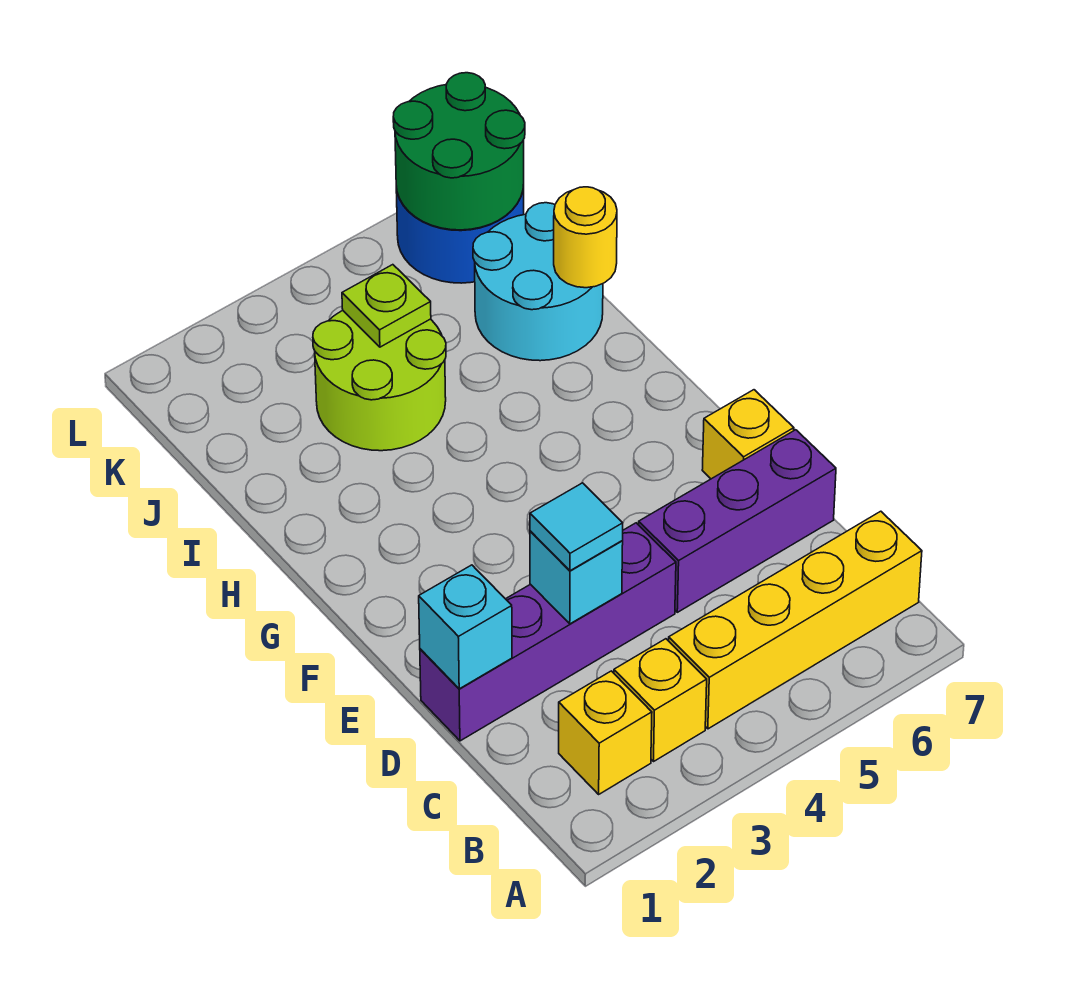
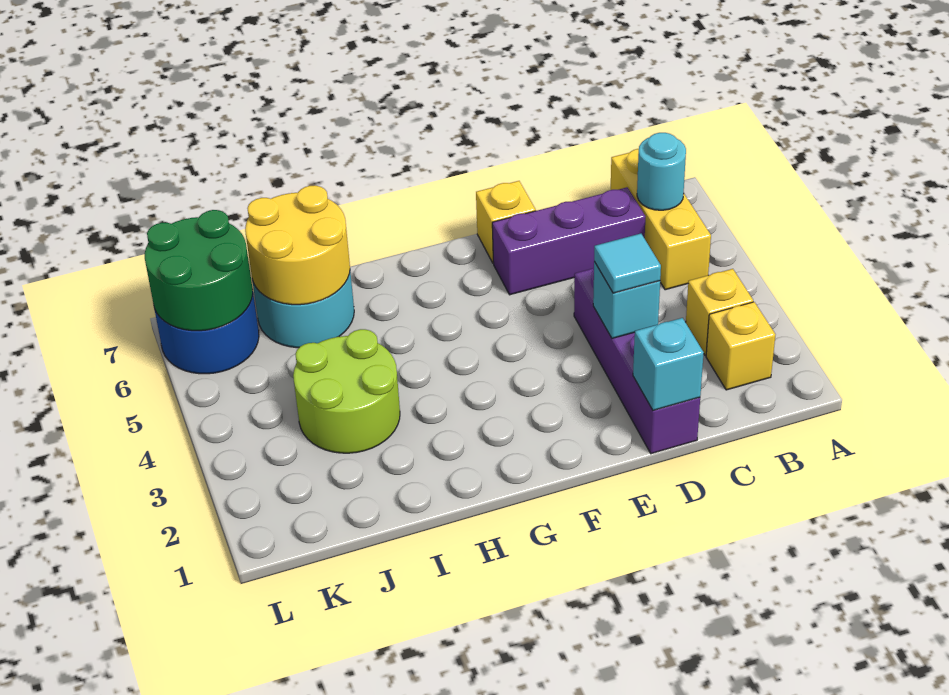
yellow brick B4:B7 level 1 -> yellow brick B5:B7 level 1
none -> cyan round brick B6 level 2
purple brick D5:D7 level 1 -> purple brick C6:E6 level 1
yellow round brick I7 level 2 -> yellow round brick I6:J7 level 2
lime plate J4 level 2 -> none

